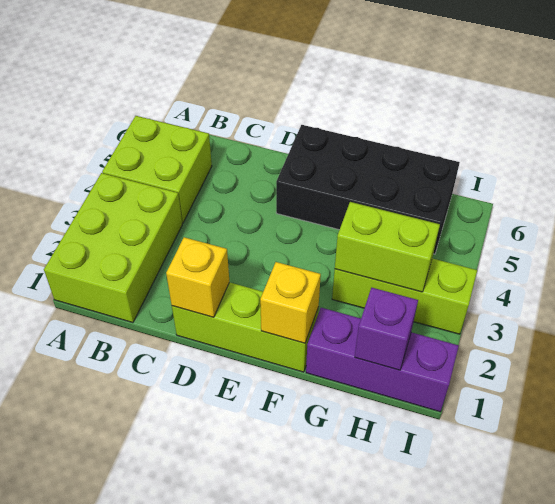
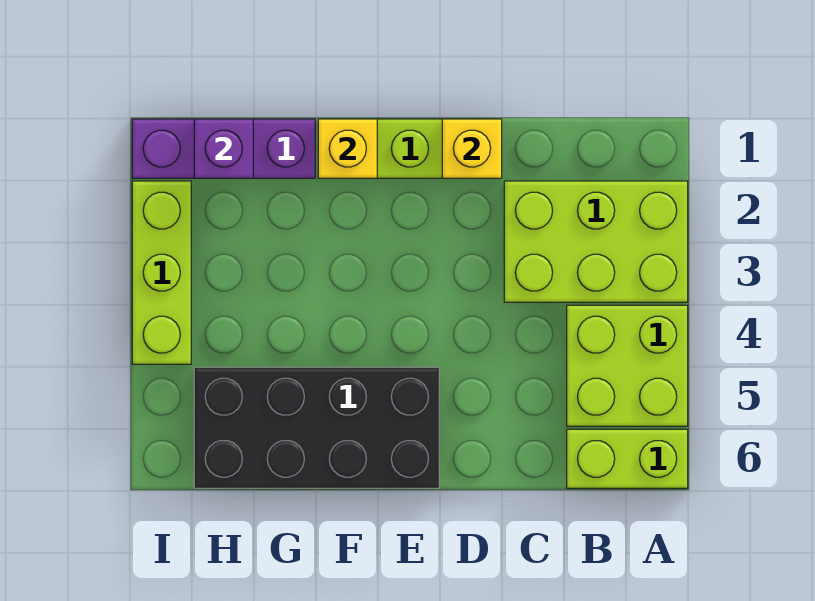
lime brick A1:B3 level 1 -> lime brick A2:C3 level 1
lime brick G3:I3 level 1 -> lime brick I2:I4 level 1
lime brick G3:H3 level 2 -> lime brick A6:B6 level 1

